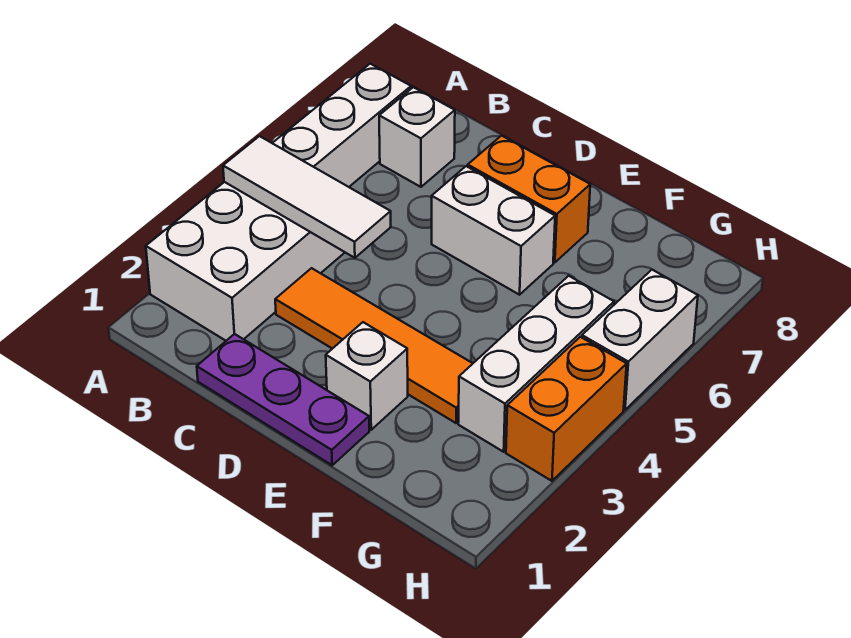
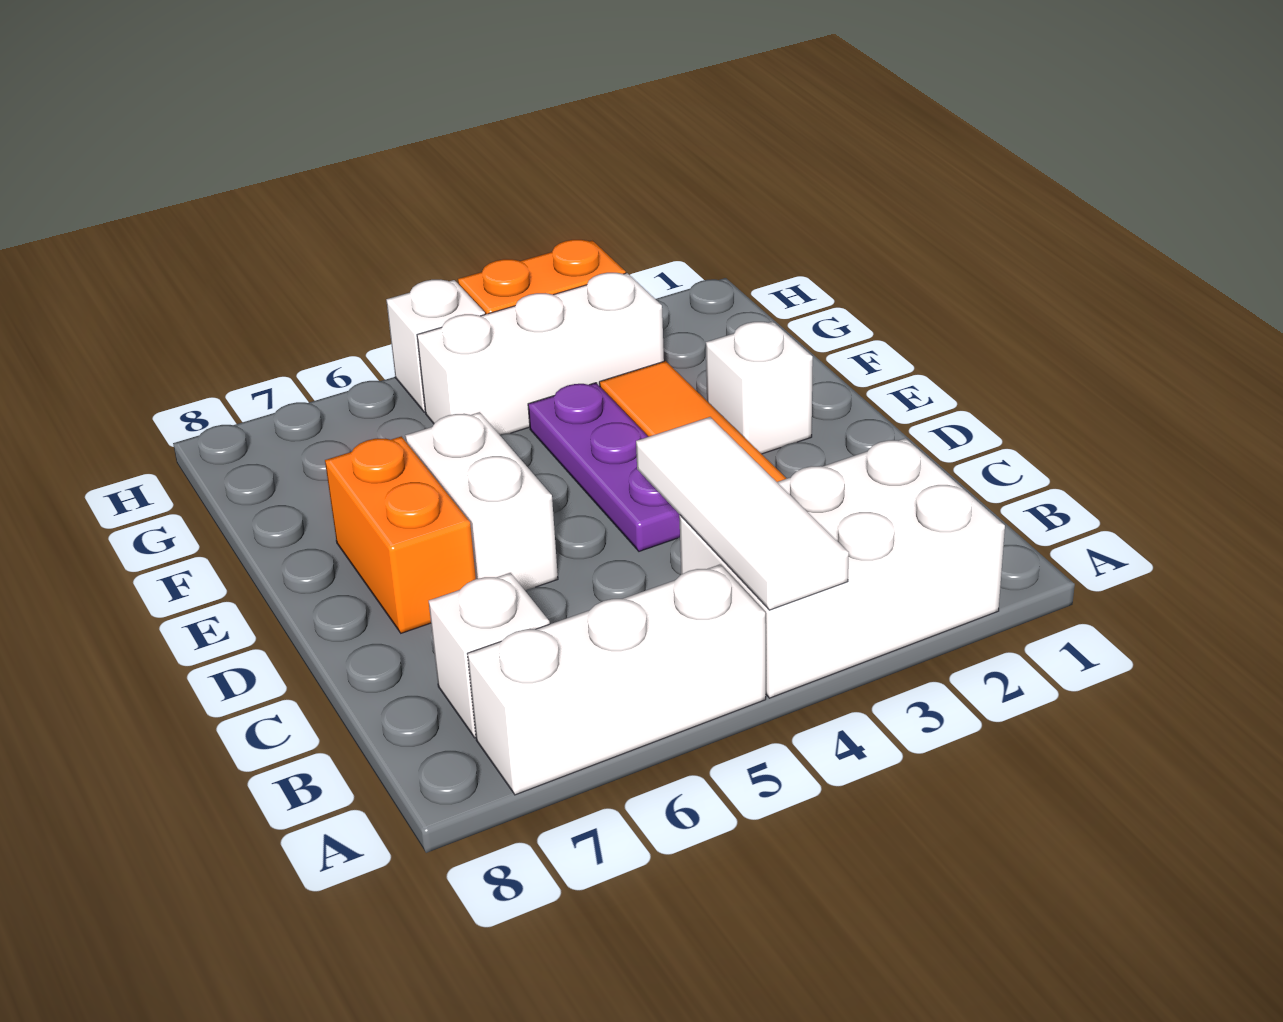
purple plate C1:E1 level 1 -> purple plate D4:F4 level 1
white brick H5:H6 level 1 -> white brick H5 level 1

